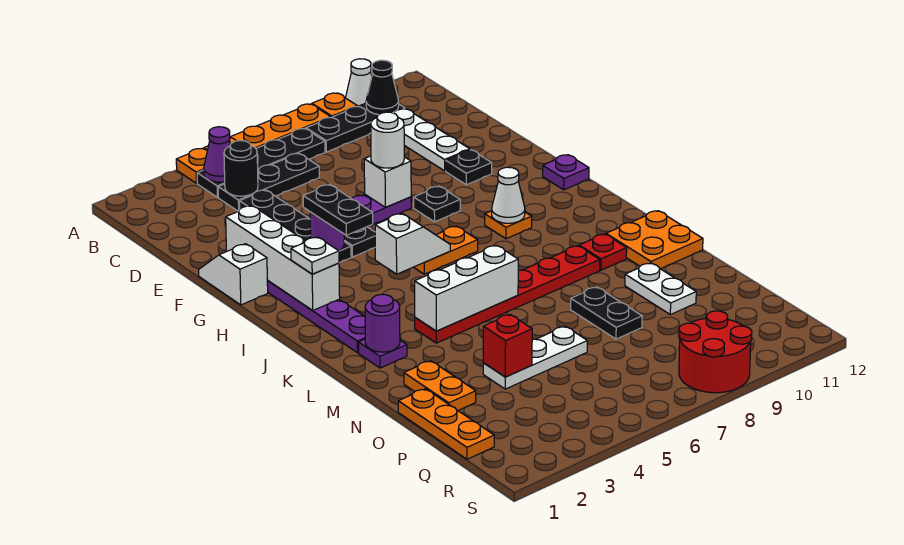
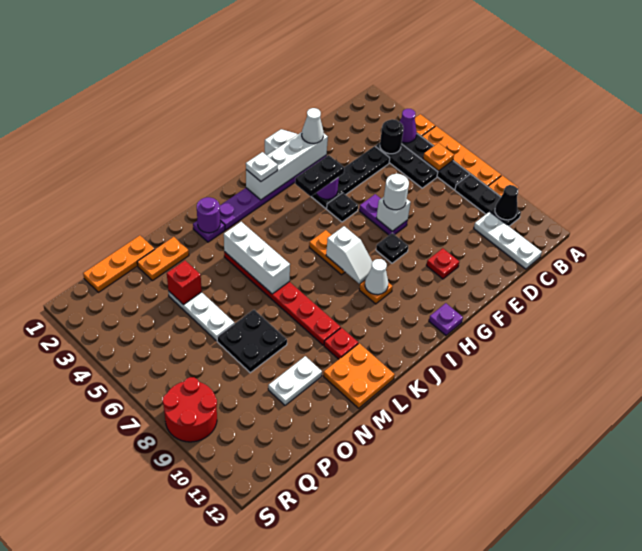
white cone A10 level 1 -> white cone F2 level 3
none -> orange plate B6 level 2
white plate C10:E10 level 1 -> white plate C10:C12 level 1
black plate F10 level 1 -> red plate F10 level 1
white slope I5:I6 level 2 top 5 -> white slope I7:I8 level 2 top 7
black plate N8:O8 level 1 -> black plate N7:O8 level 1

